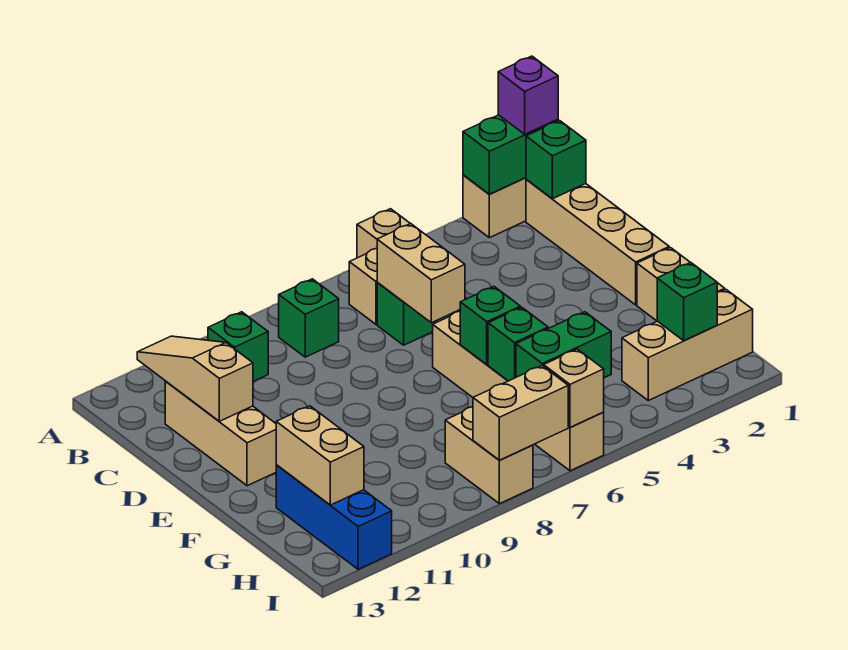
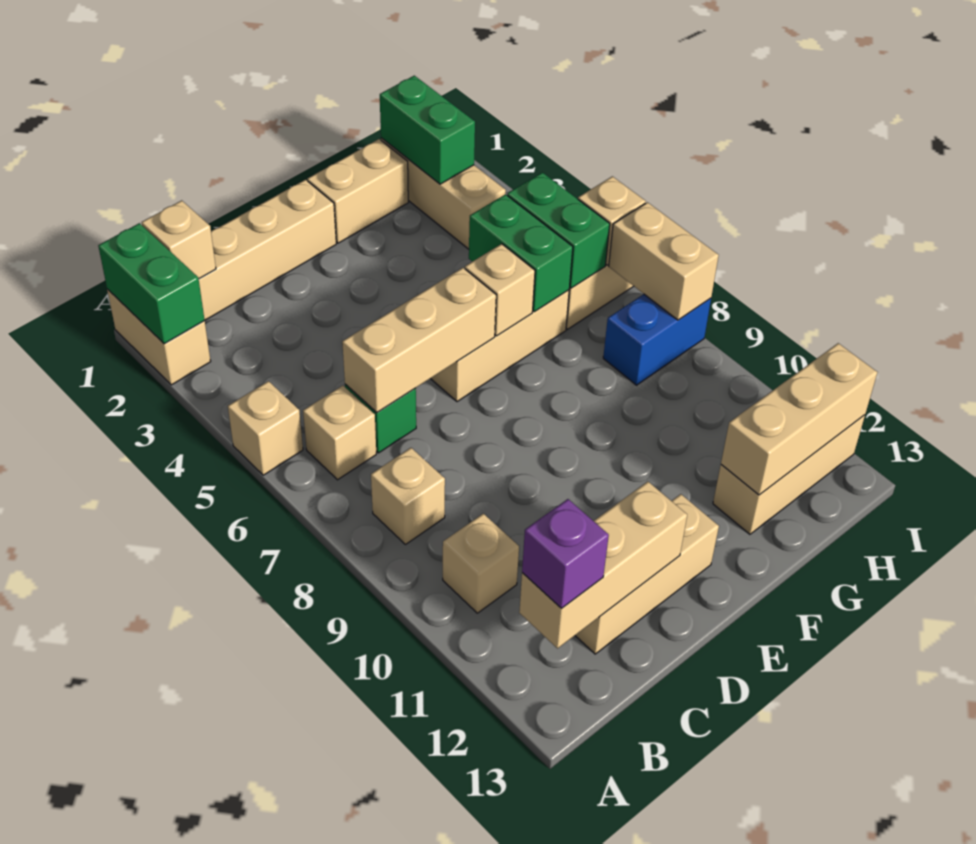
purple brick A1 level 3 -> purple brick B12 level 3
green brick B1 level 2 -> tan brick B1 level 2
green brick B8 level 1 -> tan brick B8 level 1
green brick B10 level 1 -> tan brick B10 level 1
tan slope B12:D12 level 2 top D -> tan brick B12:D12 level 2
tan brick C6:D6 level 2 -> tan brick C6:E6 level 2
green brick F6 level 2 -> tan brick F6 level 2
green brick G6 level 2 -> green brick G5:G6 level 2
blue brick G12:I12 level 1 -> tan brick G12:I12 level 1
tan brick G12:H12 level 2 -> tan brick G12:I12 level 2
green brick H2 level 2 -> green brick H1:H2 level 2
tan brick H8:I8 level 1 -> blue brick H8:I8 level 1

